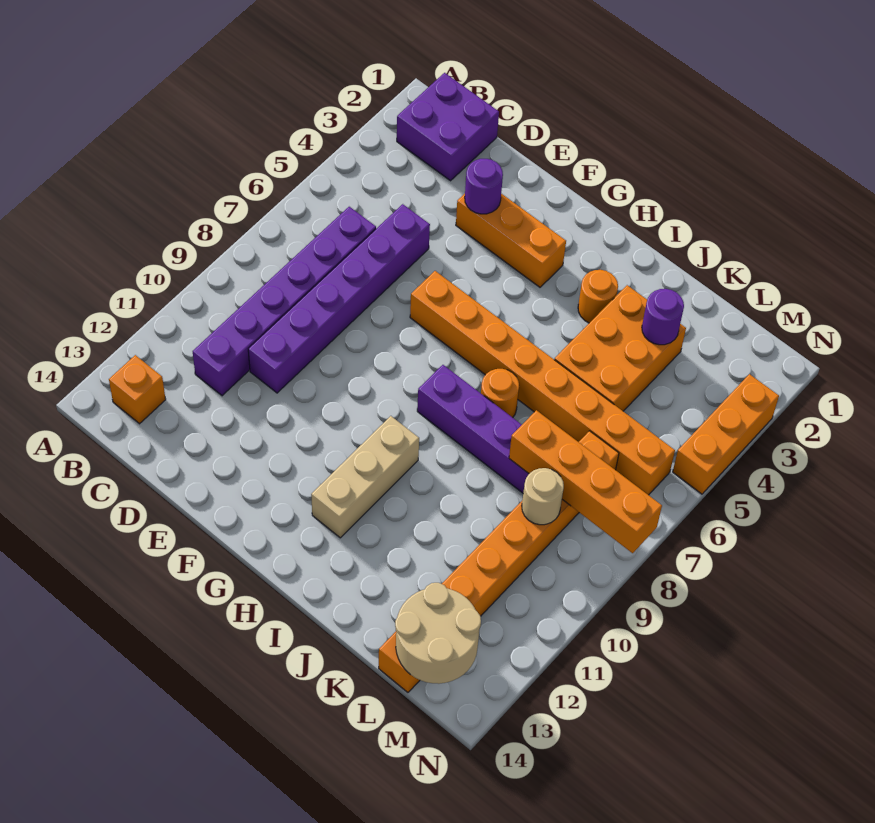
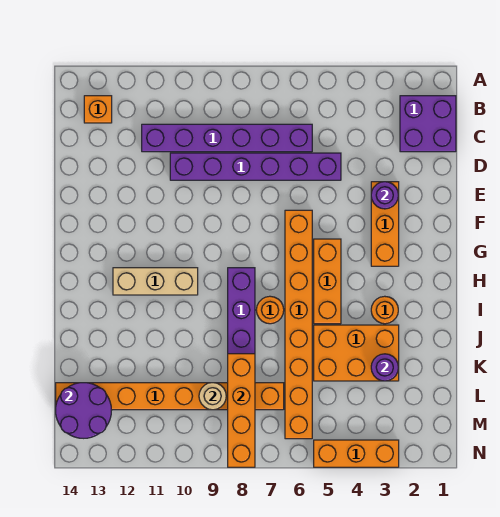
none -> orange brick G5:I5 level 1
tan round brick L13:M14 level 2 -> purple round brick L13:M14 level 2

